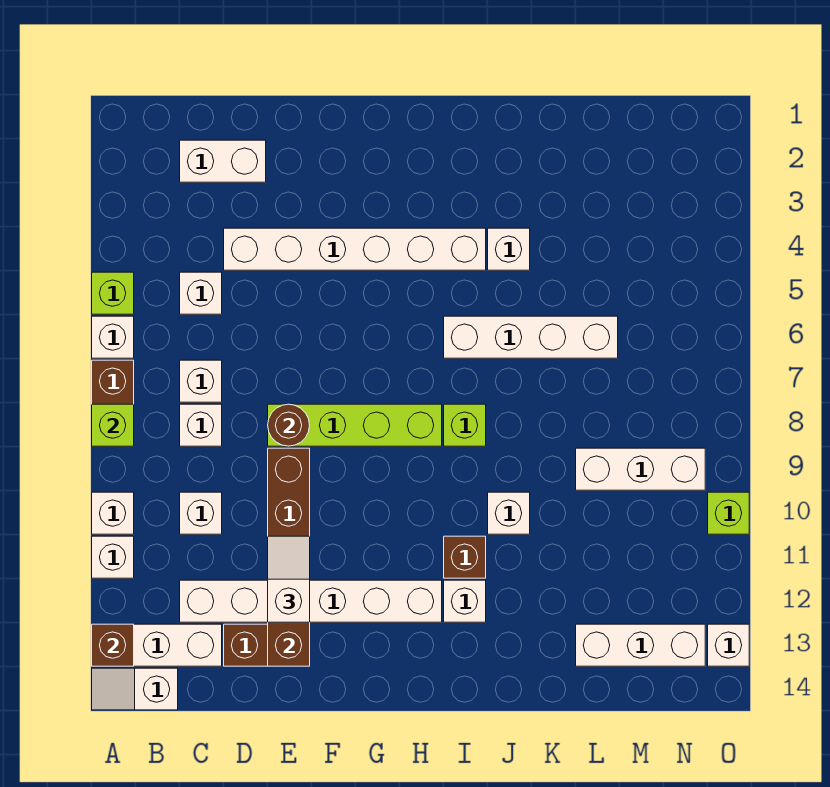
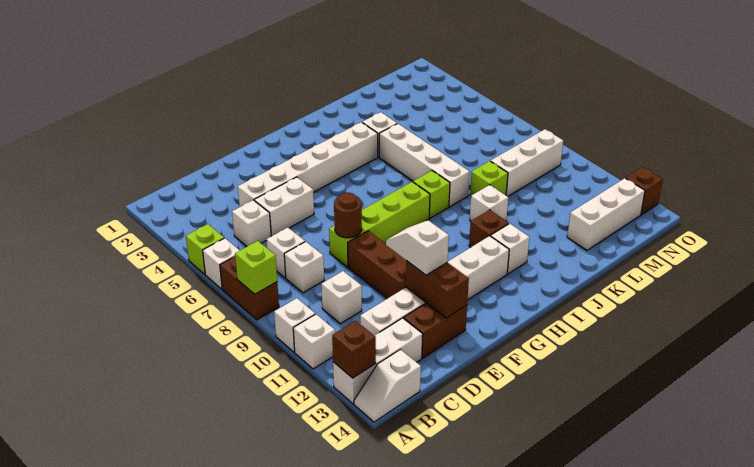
white brick C2:D2 level 1 -> white brick D5:E5 level 1
white brick I6:L6 level 1 -> white brick J5:J8 level 1
lime brick O10 level 1 -> lime brick K9 level 1
white brick O13 level 1 -> brown brick O13 level 1

